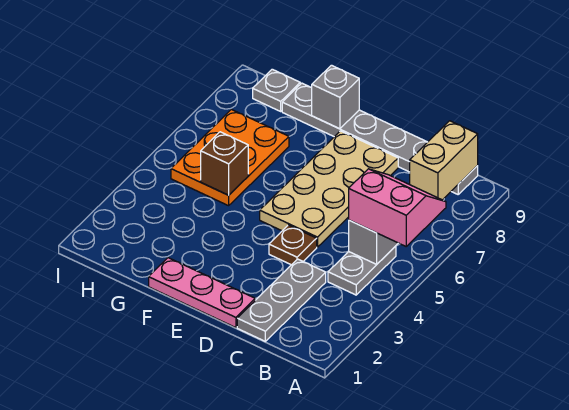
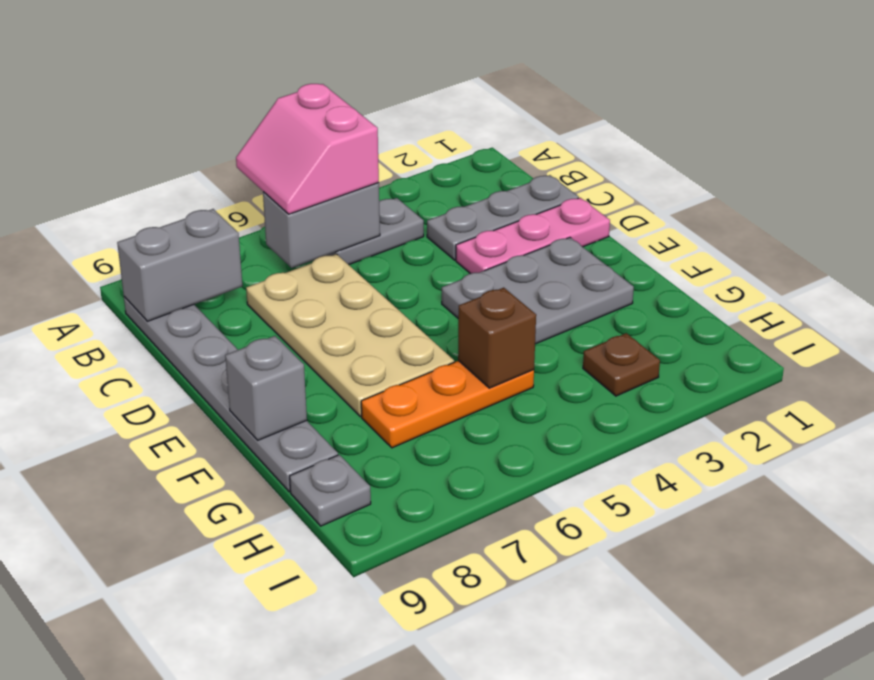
tan brick B8:B9 level 2 -> grey brick B8:B9 level 2
pink plate D1:F1 level 1 -> pink plate D1:D3 level 1
brown plate D4 level 1 -> brown plate H3 level 1
tan plate D5:E8 level 1 -> tan plate C6:F7 level 1
none -> grey plate E2:F4 level 1
orange plate G5:H7 level 1 -> orange plate G5:G7 level 1

